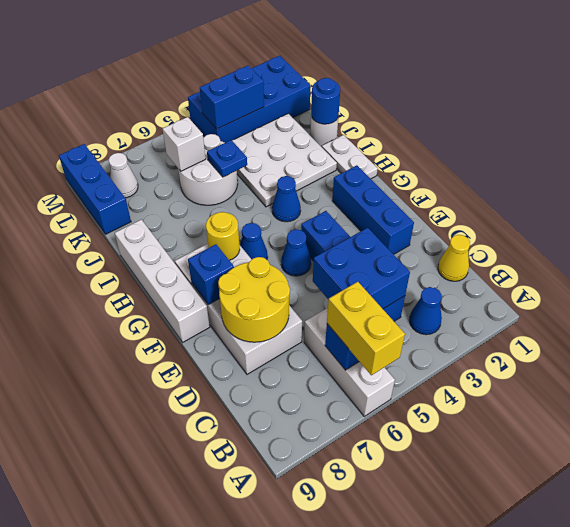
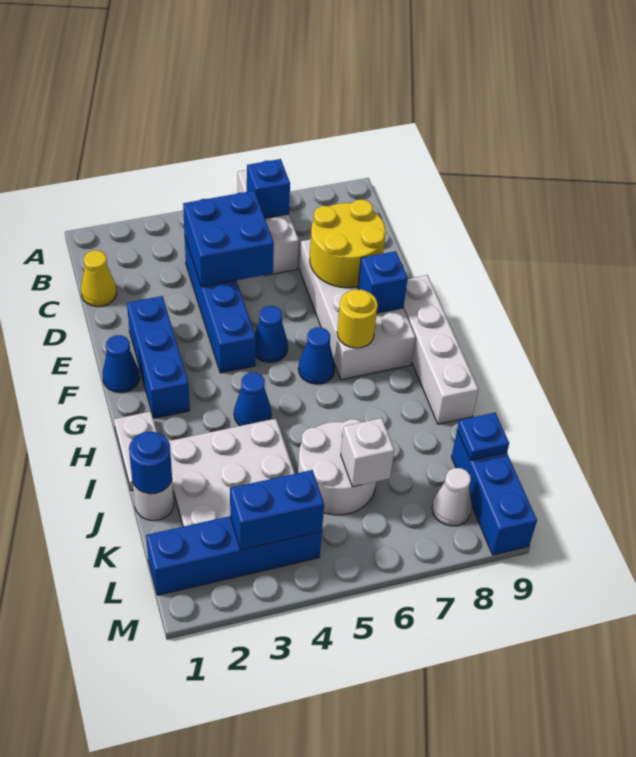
yellow brick A6:B6 level 3 -> none
blue cone B3 level 1 -> blue cone F1 level 1
blue plate J5 level 2 -> blue plate K9 level 2
blue brick L1:M4 level 1 -> blue brick L1:L4 level 1

